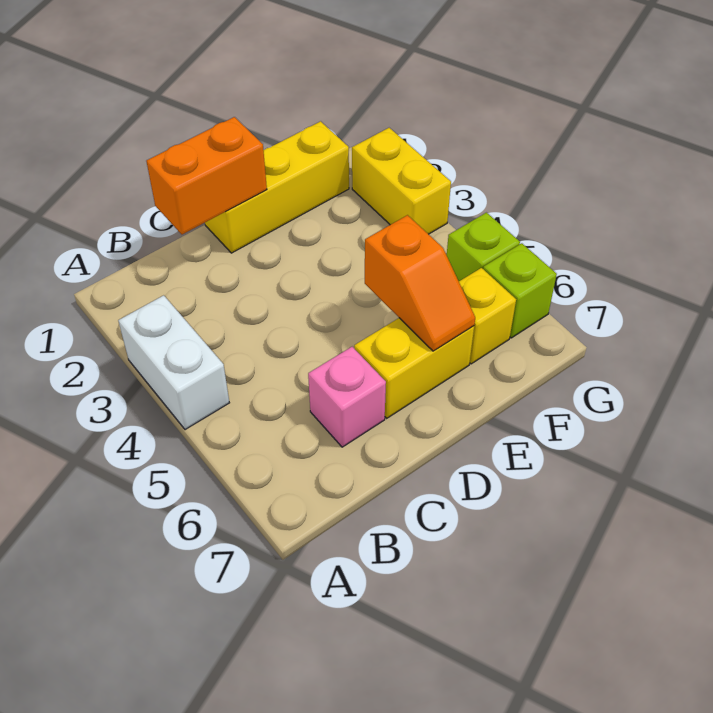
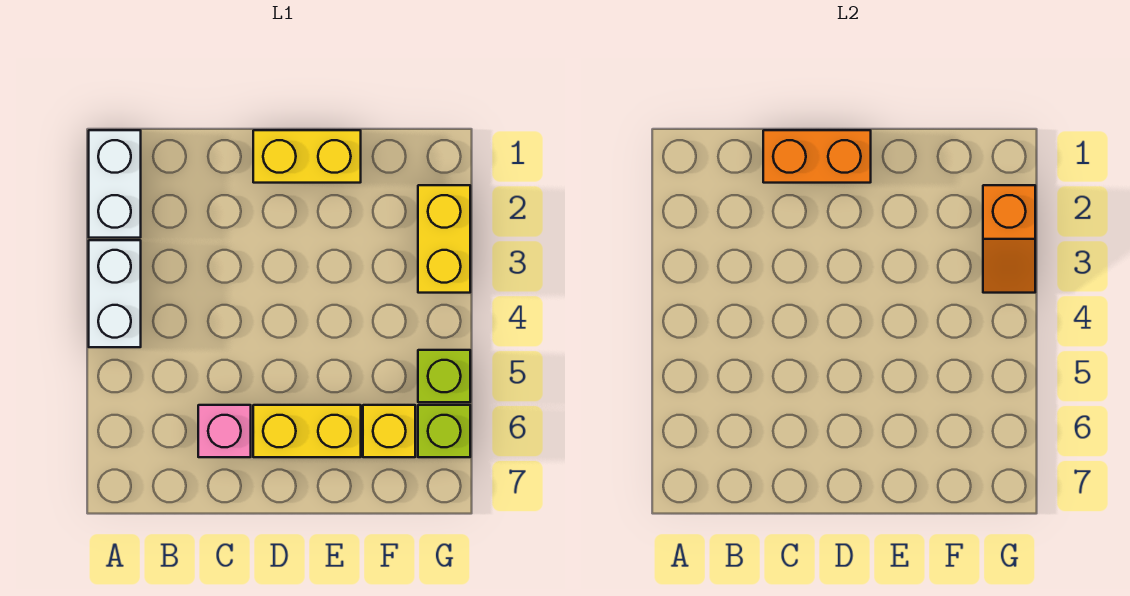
none -> white brick A1:A2 level 1
yellow brick D1:F1 level 1 -> yellow brick D1:E1 level 1
orange slope E5:E6 level 2 top 5 -> orange slope G2:G3 level 2 top 2

